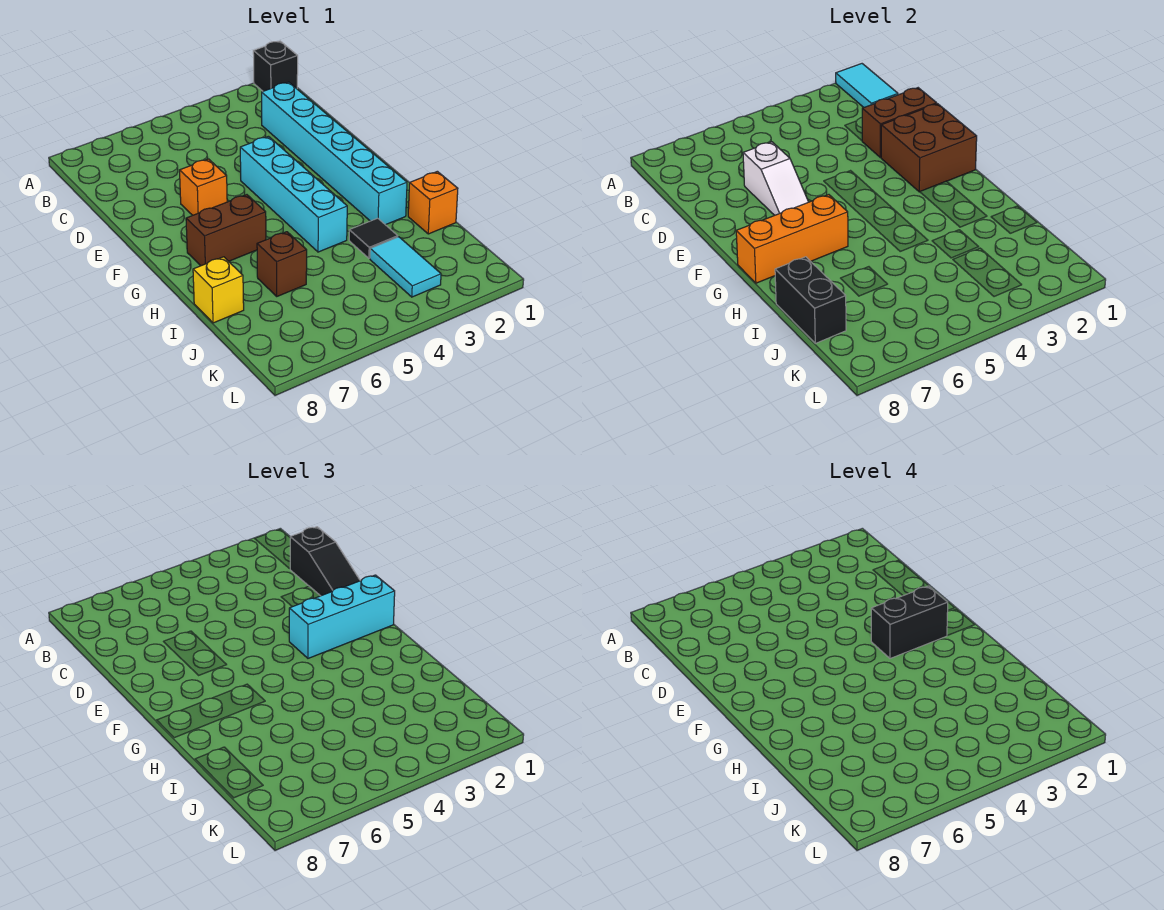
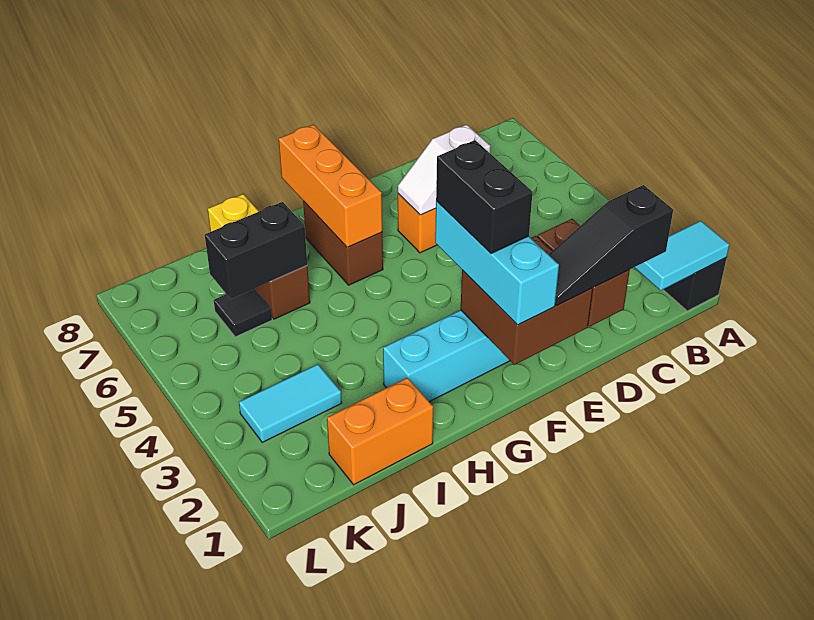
cyan brick E4:H4 level 1 -> none
orange brick I1 level 1 -> orange brick I1:J1 level 1
black tile I3 level 1 -> black tile J6 level 1
black brick I8:J8 level 2 -> black brick I6:J6 level 2

